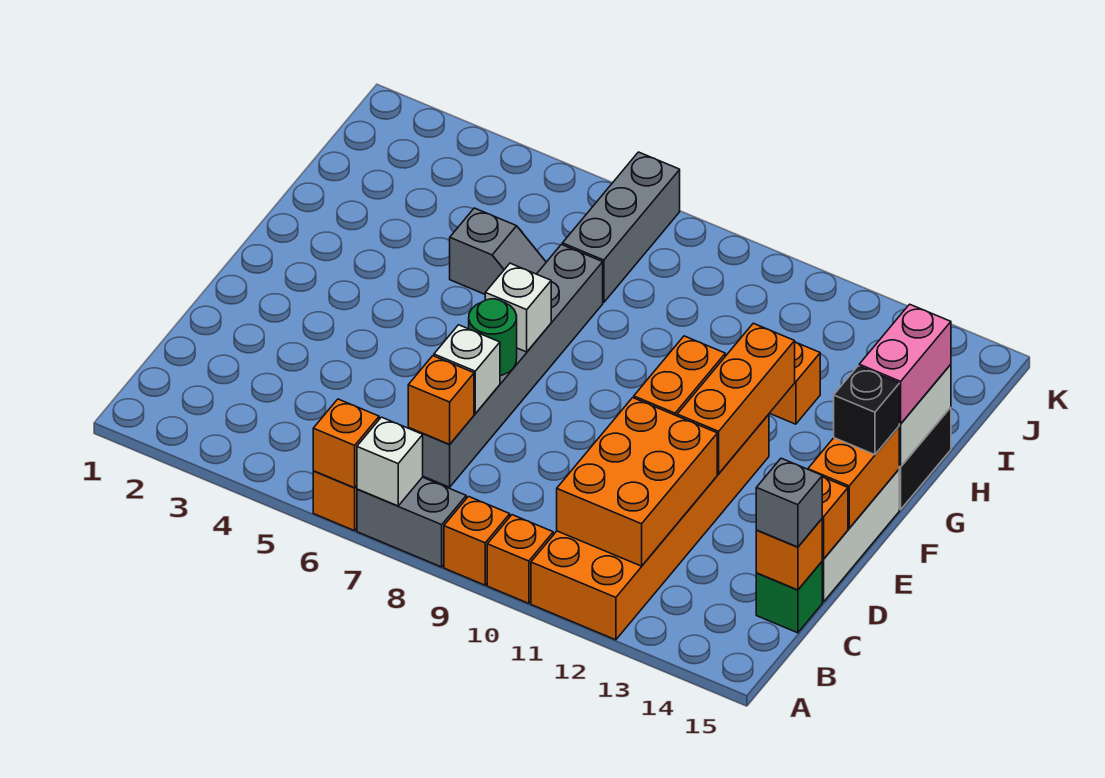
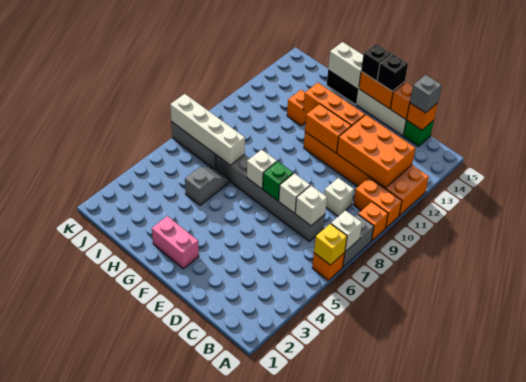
orange brick A6 level 2 -> yellow brick A6 level 2
orange brick A10 level 1 -> orange brick A10:B10 level 1
orange brick C7 level 2 -> white brick C7 level 2
none -> white brick C9 level 1
green round brick E7 level 2 -> green brick E7 level 2
none -> black brick E15 level 3
pink brick G15:H15 level 3 -> pink brick F2:G2 level 1
none -> white brick H7:K7 level 2

